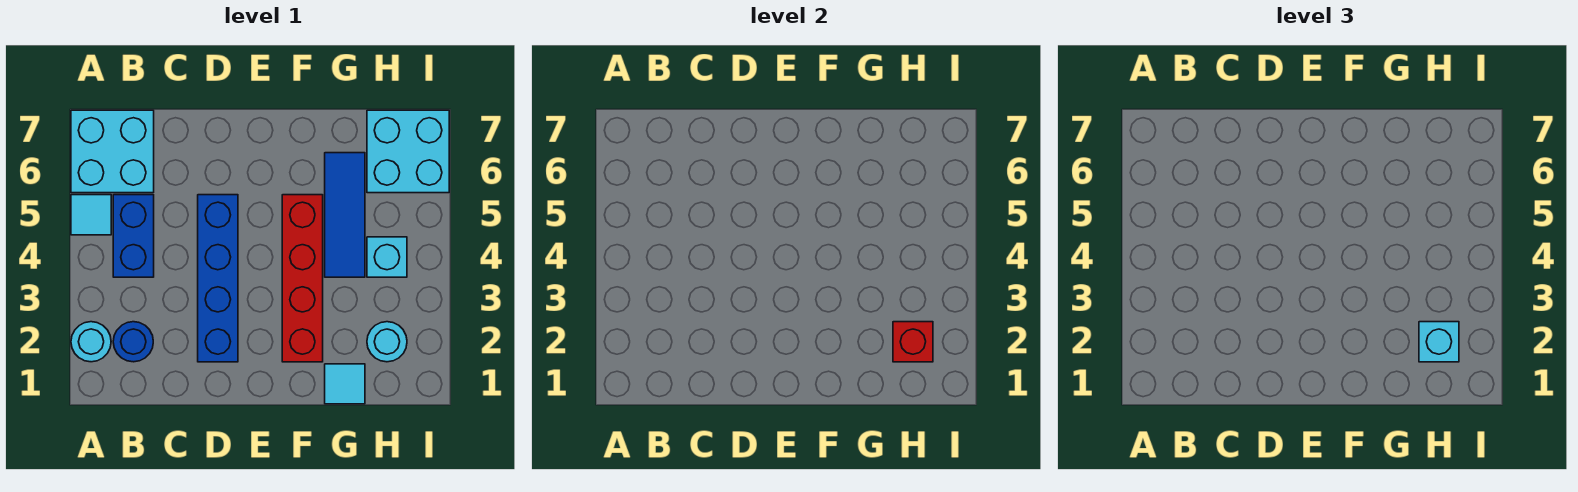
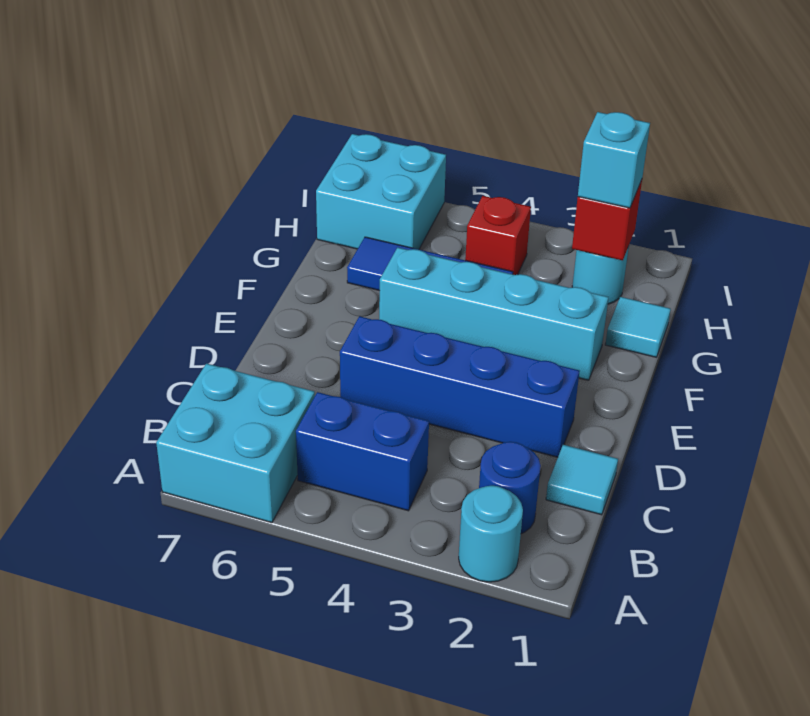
cyan tile A5 level 1 -> cyan tile C1 level 1
red brick F2:F5 level 1 -> cyan brick F2:F5 level 1
cyan brick H4 level 1 -> red brick H4 level 1

